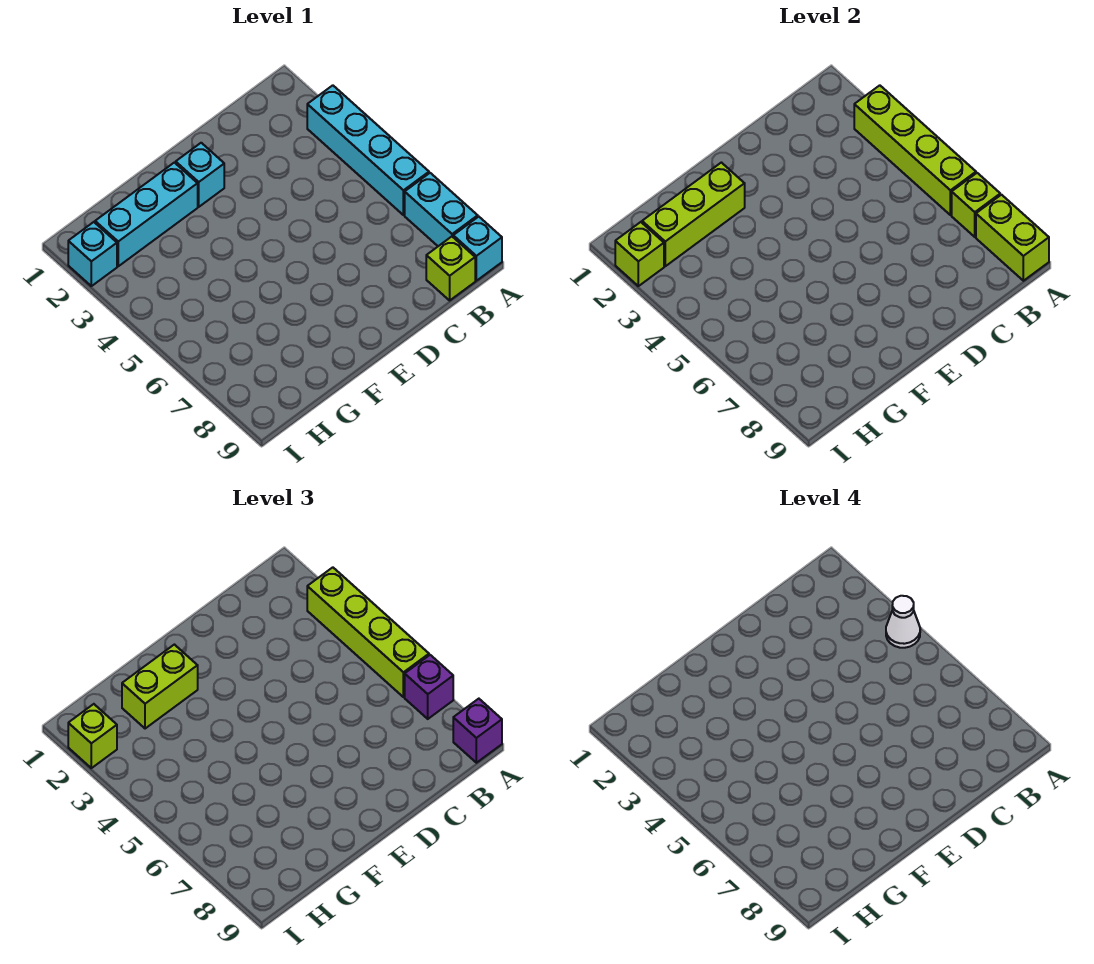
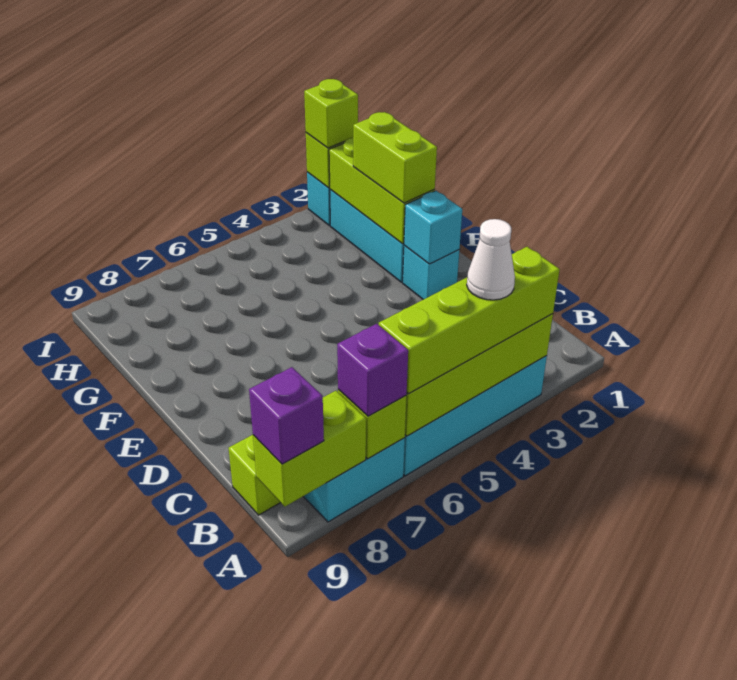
cyan brick A9 level 1 -> cyan brick E2 level 2

